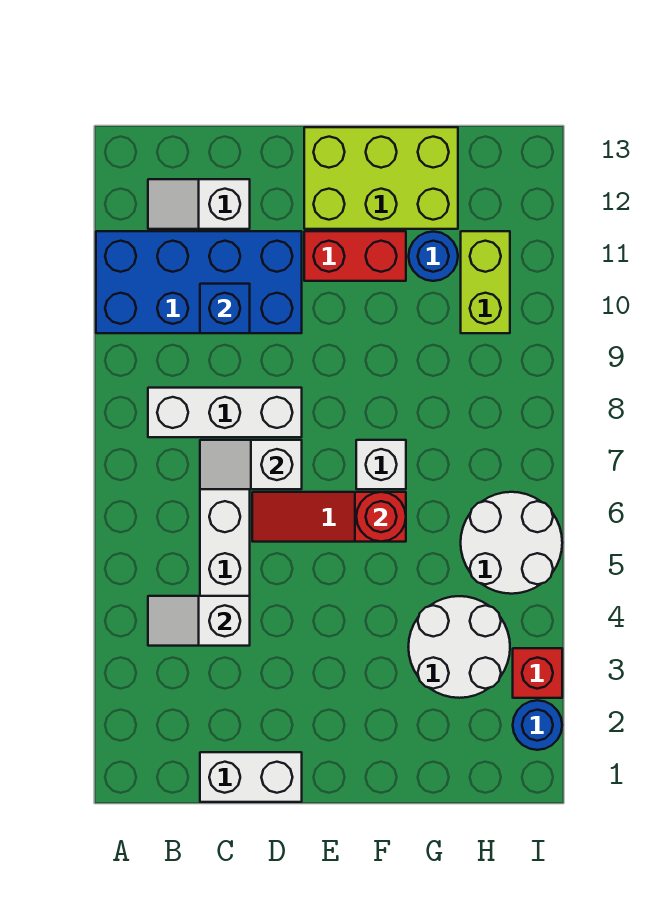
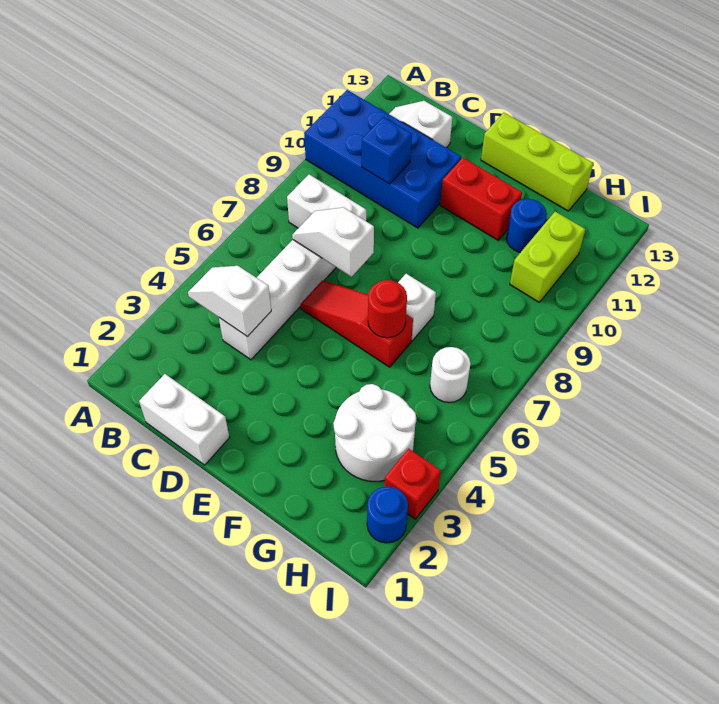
white brick B8:D8 level 1 -> white brick B8:C8 level 1
lime brick E12:G13 level 1 -> lime brick E13:G13 level 1
white round brick H5:I6 level 1 -> white round brick H6 level 1

